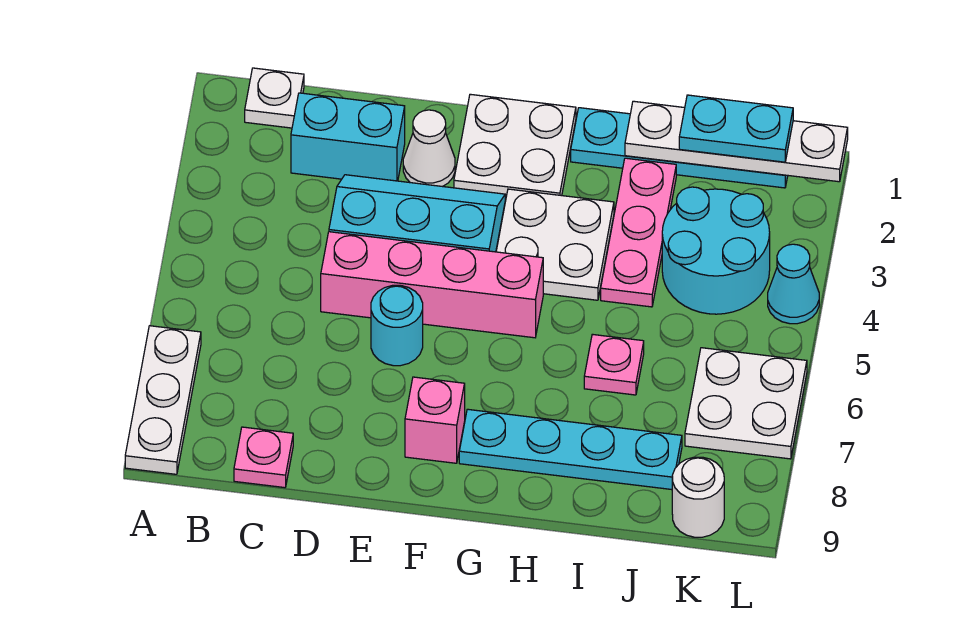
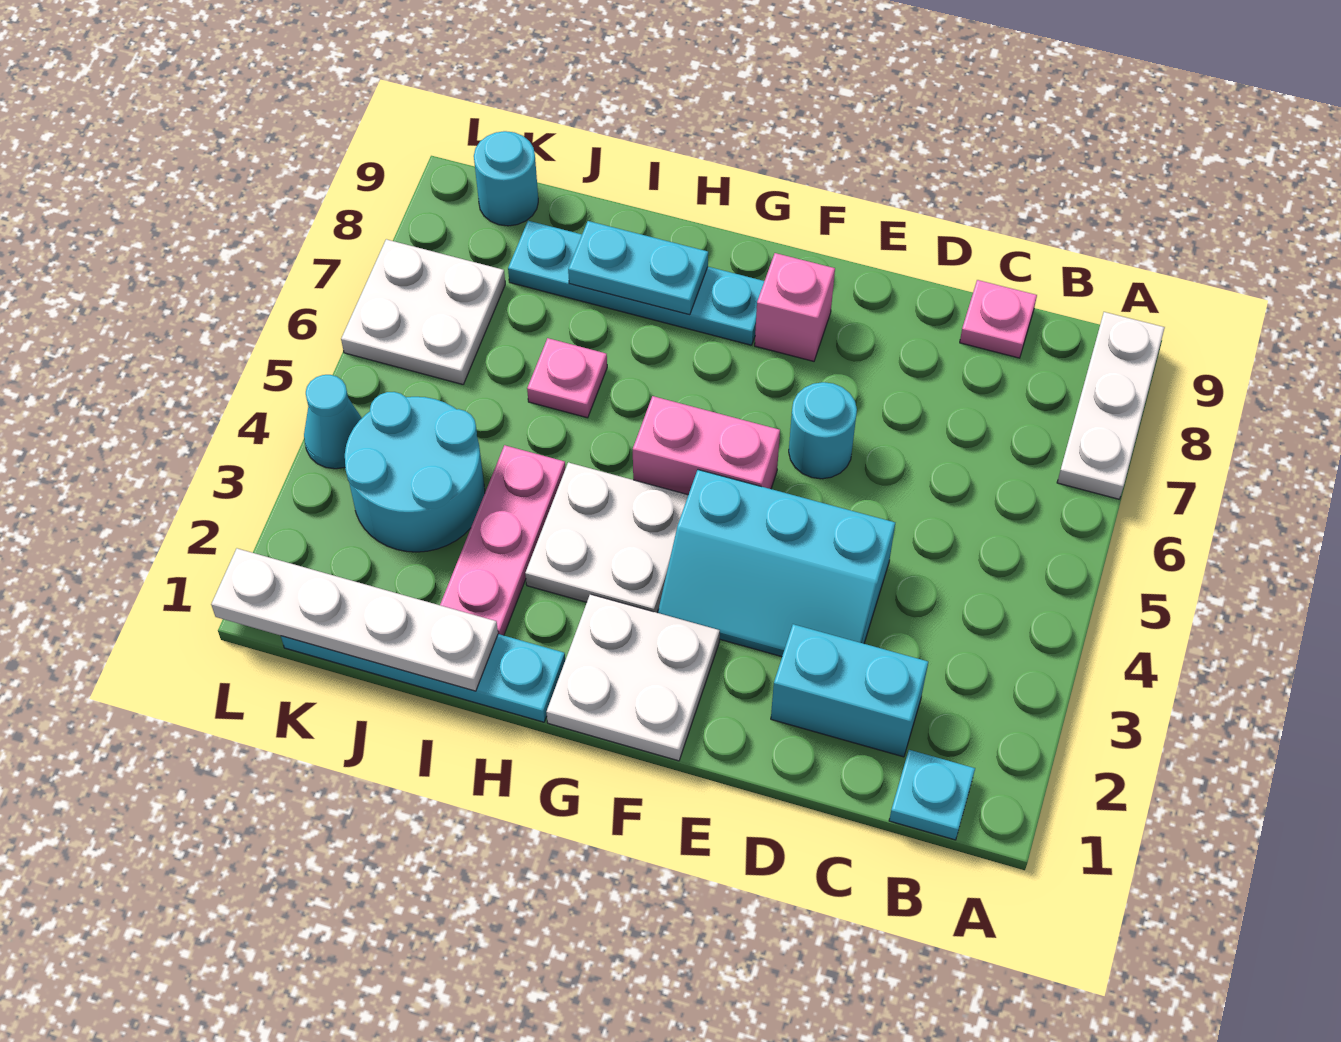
white plate B1 level 1 -> cyan plate B1 level 1
pink brick D5:G5 level 1 -> pink brick F5:G5 level 1
white cone E2 level 1 -> none
cyan plate J1:K1 level 3 -> cyan plate H8:I8 level 2
white round brick K9 level 1 -> cyan round brick K9 level 1

